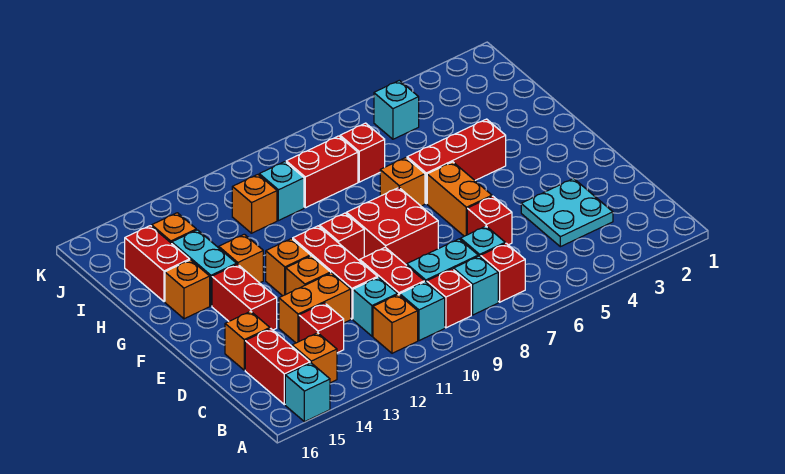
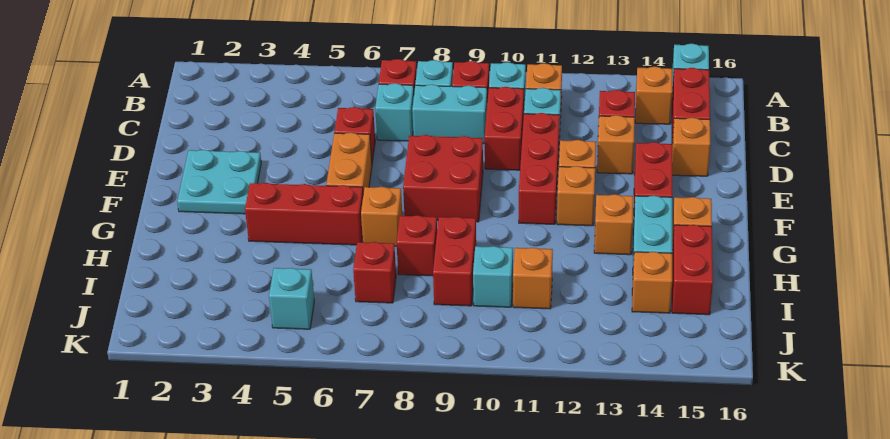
cyan plate C3:D4 level 1 -> cyan plate E2:F3 level 1
orange brick D12:D13 level 1 -> orange brick D13 level 1
red brick F10 level 1 -> red brick H8 level 1
red brick I8:I9 level 1 -> red brick H9:I9 level 1

